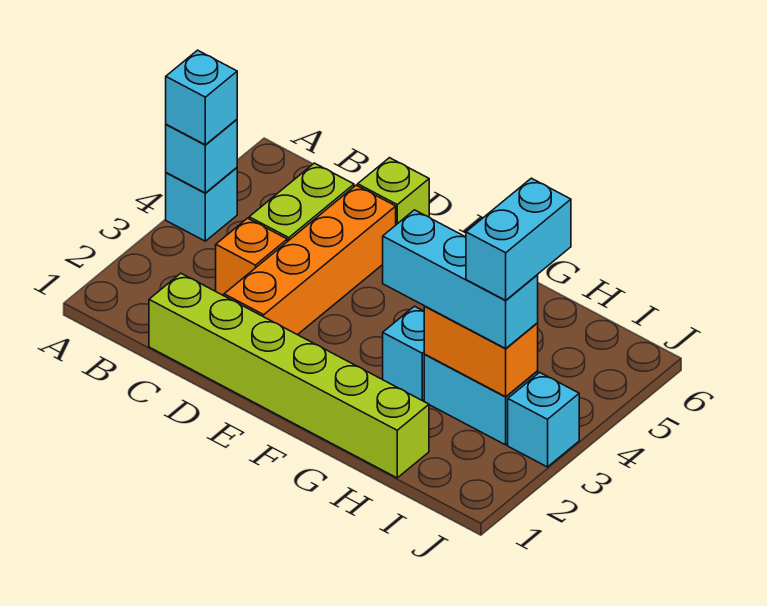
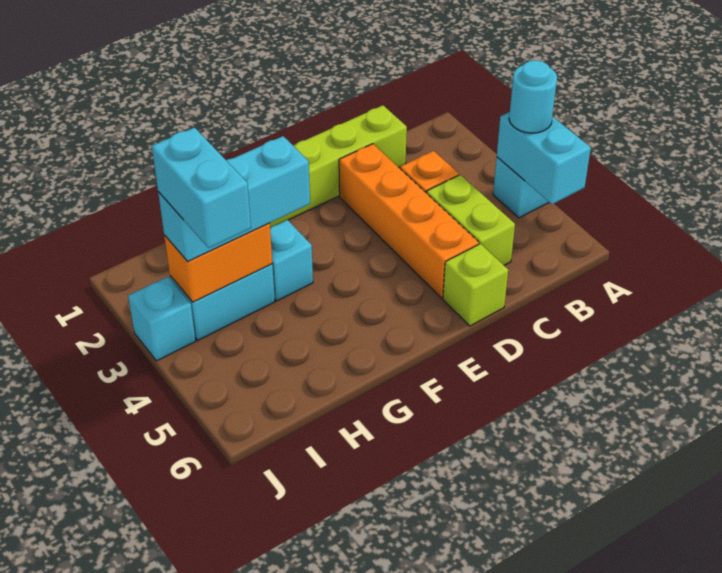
cyan brick A4 level 2 -> cyan brick A4:A5 level 2
cyan brick A4 level 3 -> cyan round brick A4 level 3

